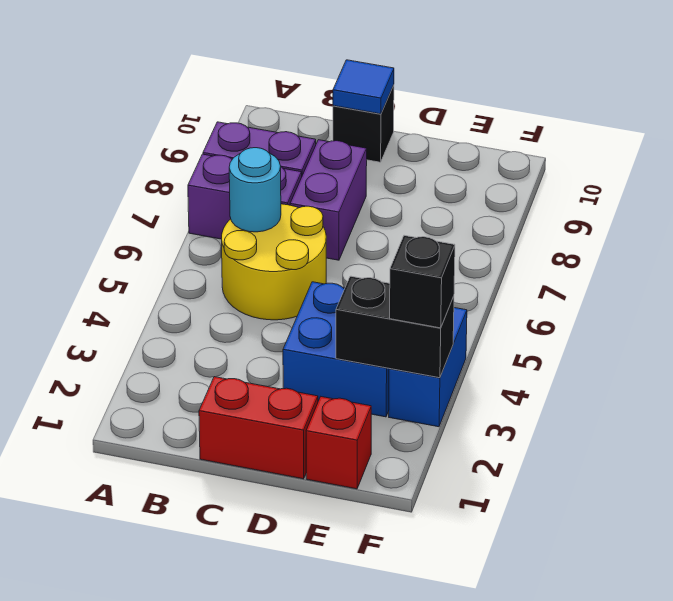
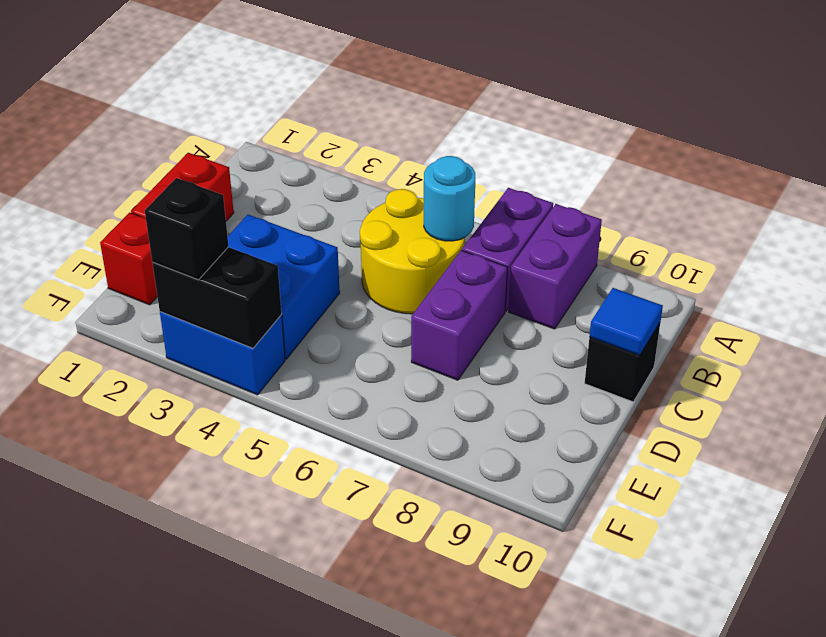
purple brick C7:C8 level 1 -> purple brick C7:D7 level 1
black brick E3:F3 level 2 -> black brick F3:F4 level 2

